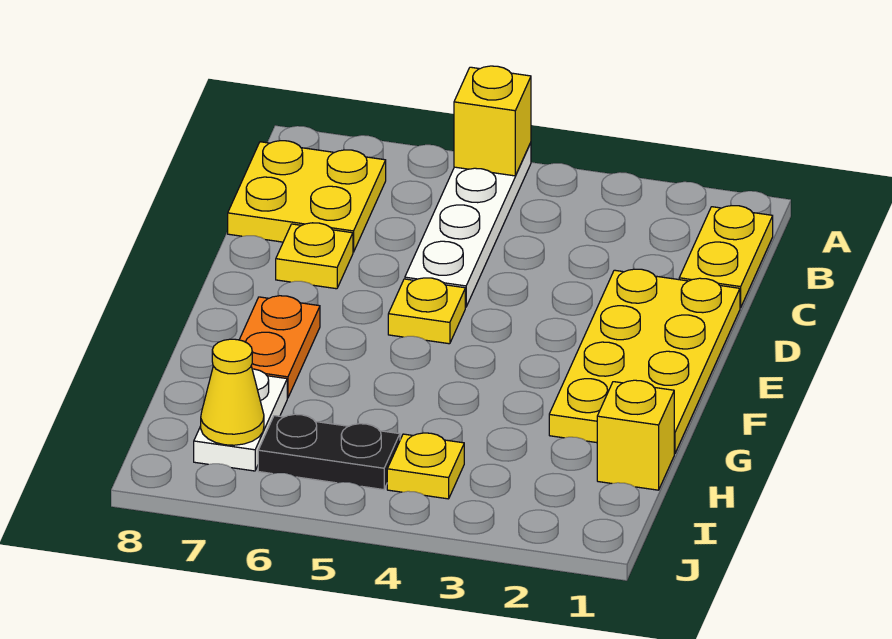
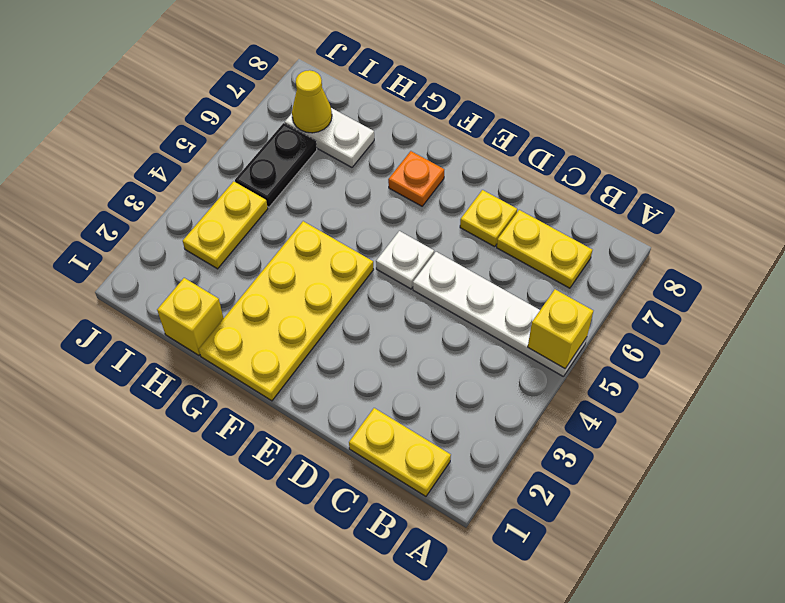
yellow plate B7:C8 level 1 -> yellow plate B7:C7 level 1
yellow plate D1:G2 level 1 -> yellow plate F1:G4 level 1
yellow plate E5 level 1 -> white plate E5 level 1
orange plate F7:G7 level 1 -> orange plate F7 level 1
yellow plate I4 level 1 -> yellow plate I3:I4 level 1

